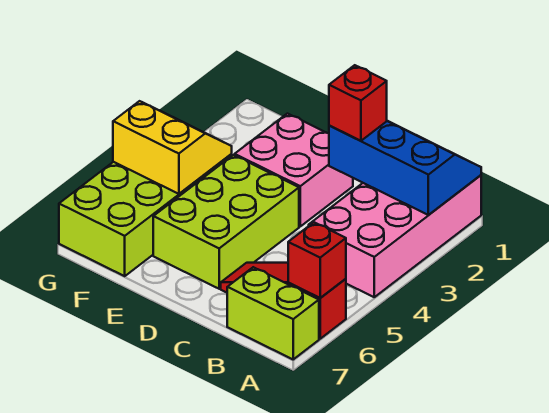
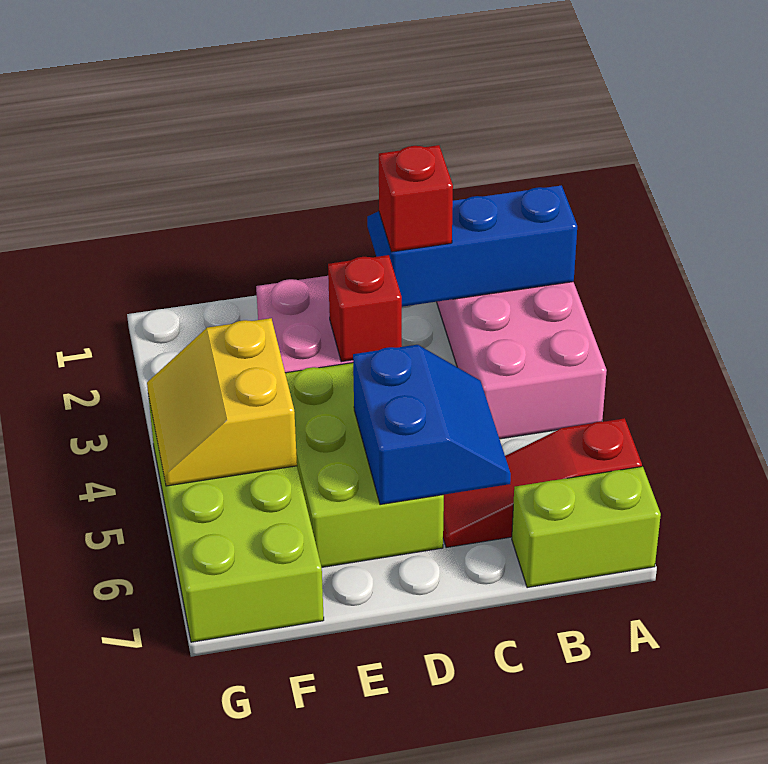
red brick A6 level 2 -> red brick D3 level 2
none -> blue slope C5:D6 level 2 top D
yellow slope F4:G5 level 2 top 5 -> yellow slope F4:G5 level 2 top F

